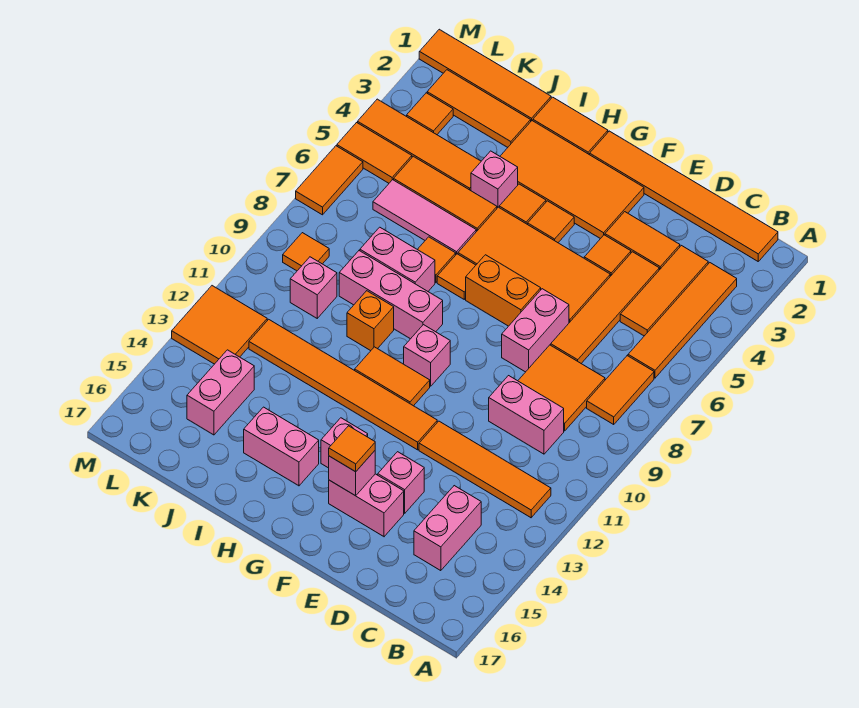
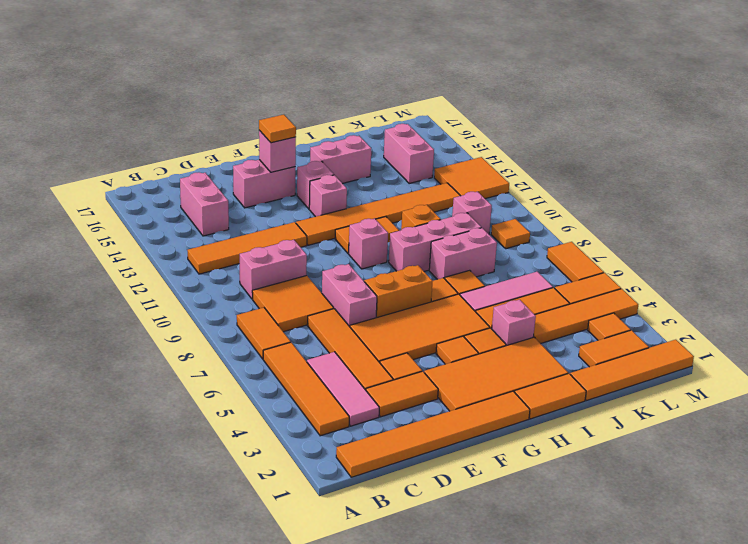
orange tile C3:C5 level 1 -> pink tile C3:C5 level 1
pink brick E14 level 1 -> pink brick G13 level 1
orange tile J2:L2 level 1 -> orange tile K2:L2 level 1

